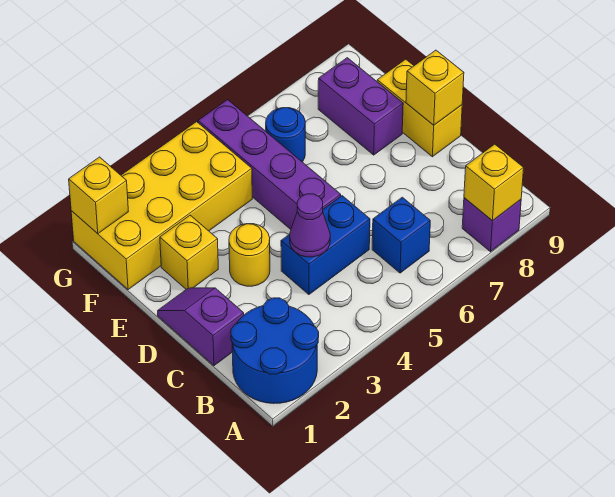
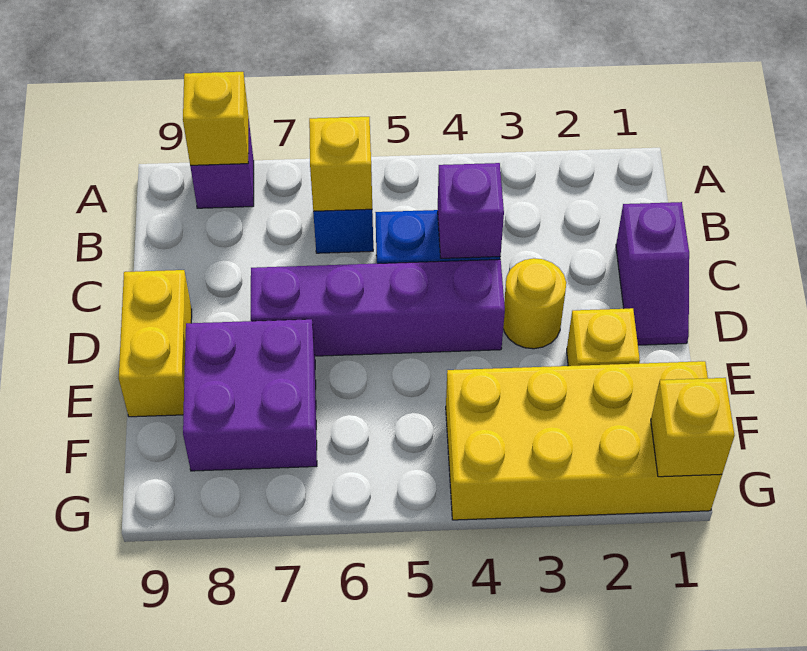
blue round brick A1:B2 level 1 -> none
purple cone C4 level 2 -> purple brick C4 level 2
purple brick D5:G5 level 1 -> purple brick D4:D7 level 1
yellow brick D9 level 2 -> yellow brick B6 level 2
purple brick E8:F8 level 1 -> purple brick E7:F8 level 1
blue round brick F6 level 1 -> none

